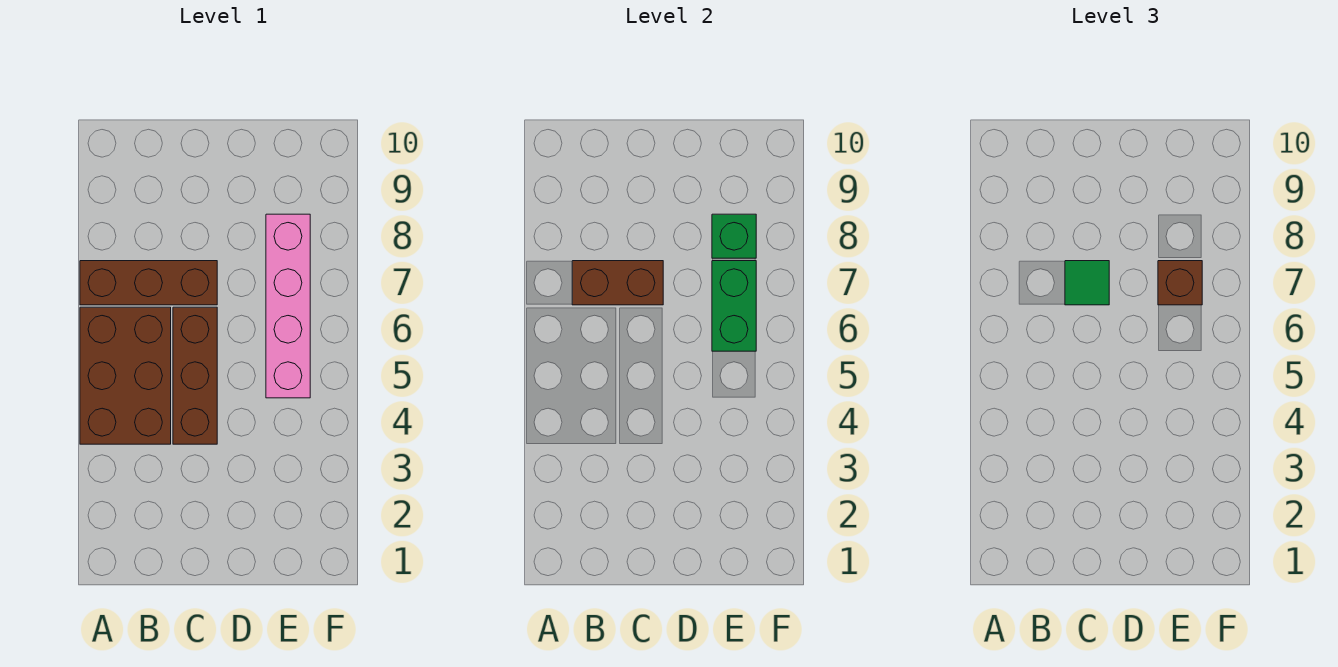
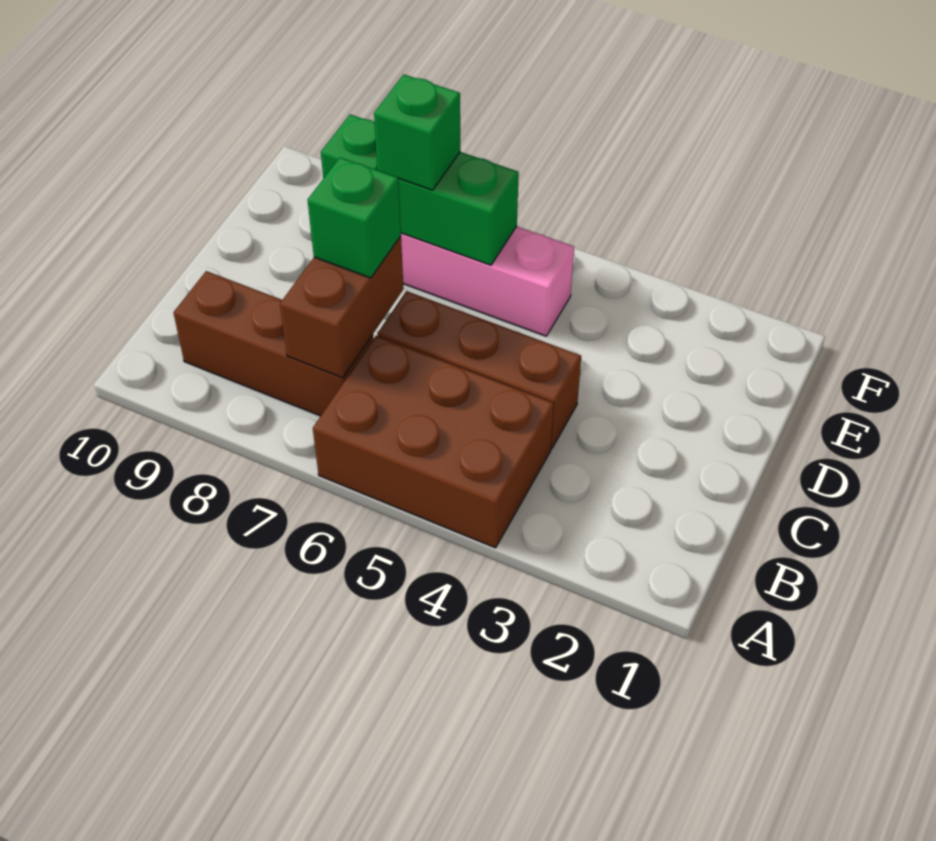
brown brick A7:C7 level 1 -> brown brick B7:B9 level 1
green tile C7 level 3 -> green brick C7 level 3
brown brick E7 level 3 -> green brick E7 level 3

